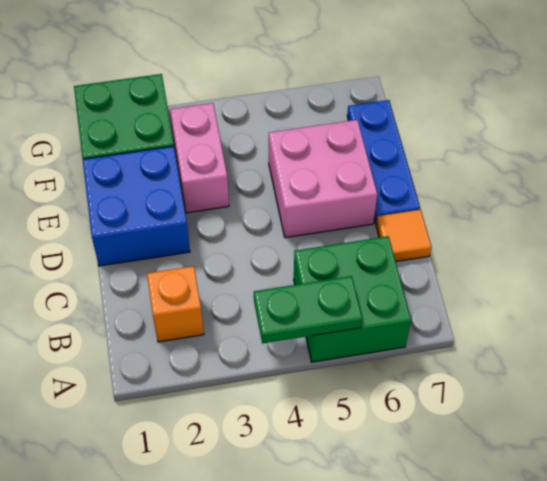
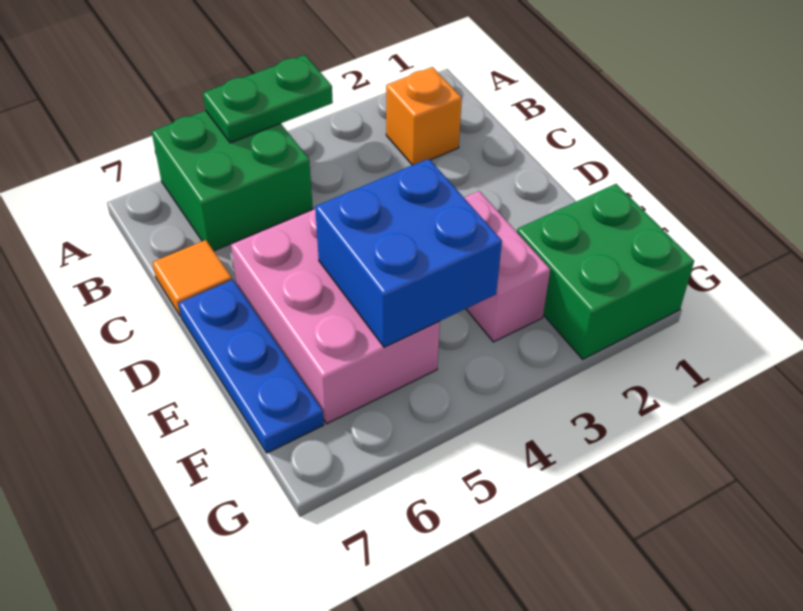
blue brick D1:E2 level 1 -> blue brick E4:F5 level 2
pink brick D5:E6 level 1 -> pink brick D5:F6 level 1

